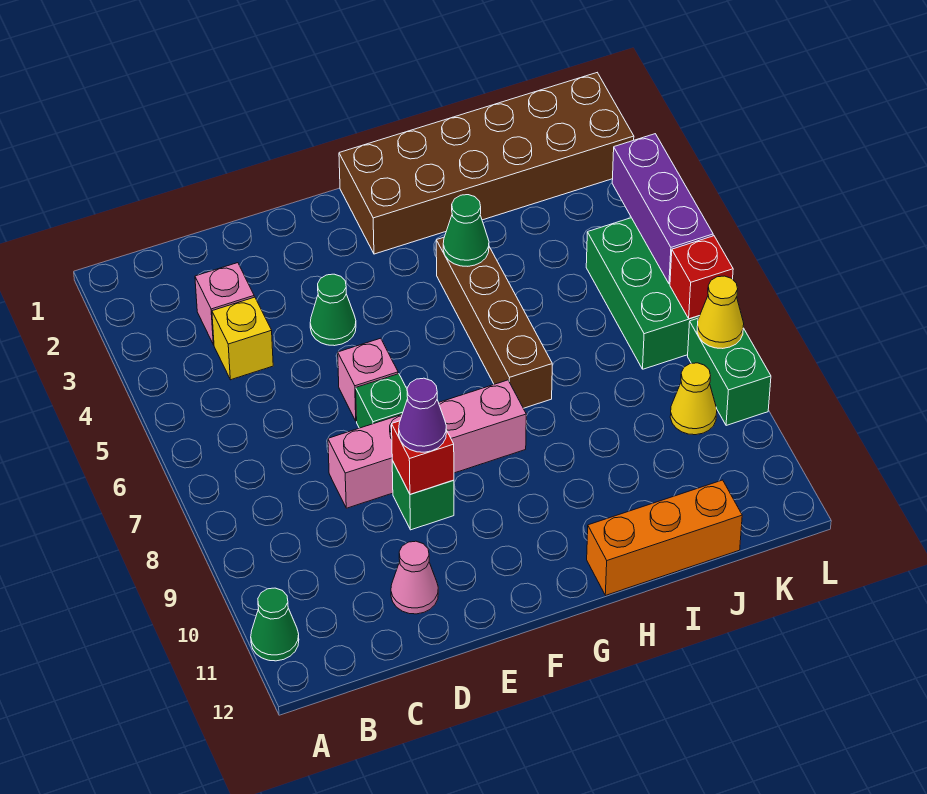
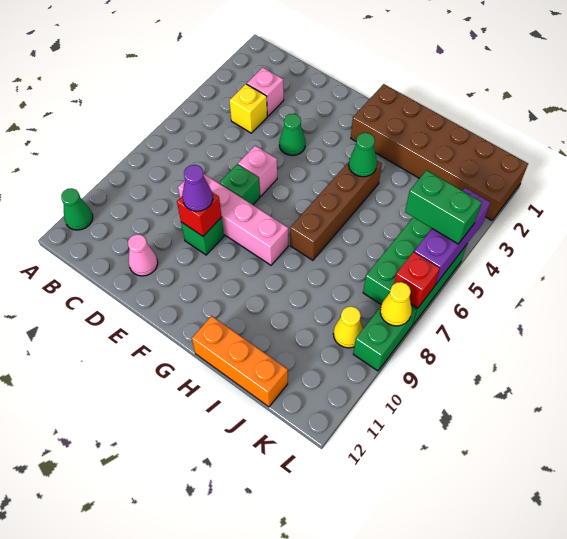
none -> green brick K5:L5 level 3

